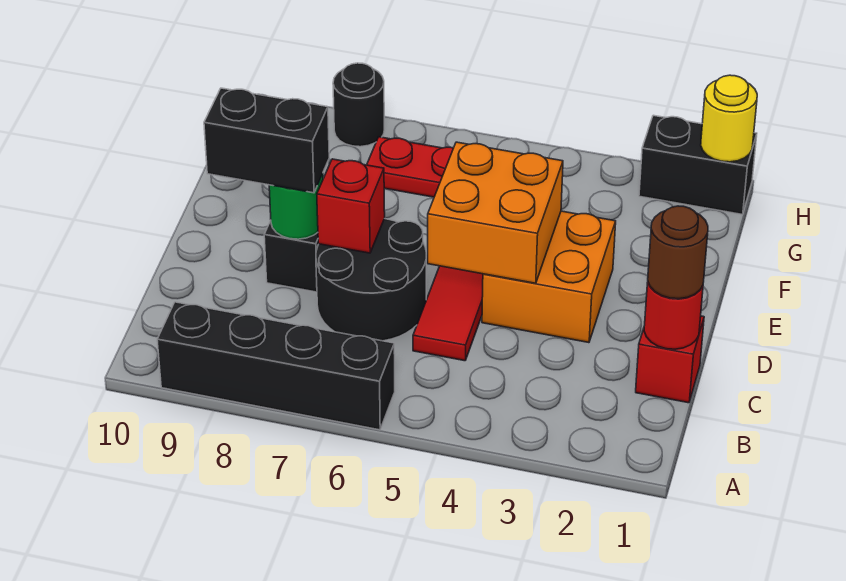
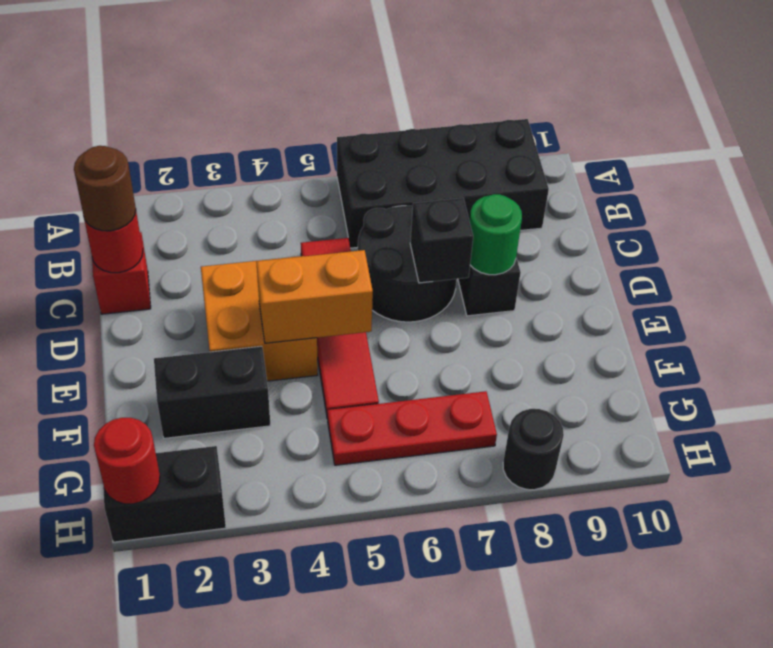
black brick A6:A9 level 1 -> black brick A6:B9 level 1
orange brick D4:E5 level 2 -> orange brick E4:E5 level 2
red brick D7 level 2 -> black brick D7 level 2
black brick D8:D9 level 3 -> black brick F2:F3 level 1
yellow round brick H1 level 2 -> red round brick H1 level 2

